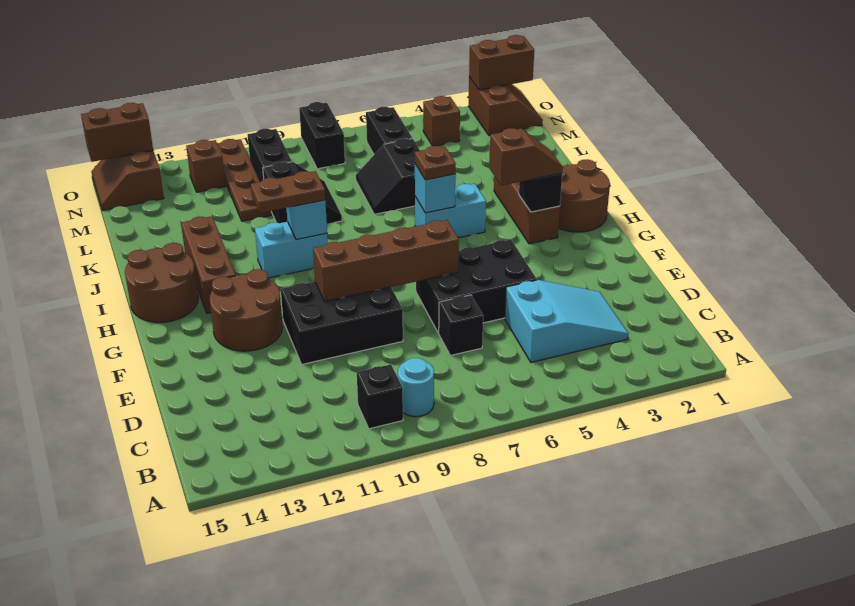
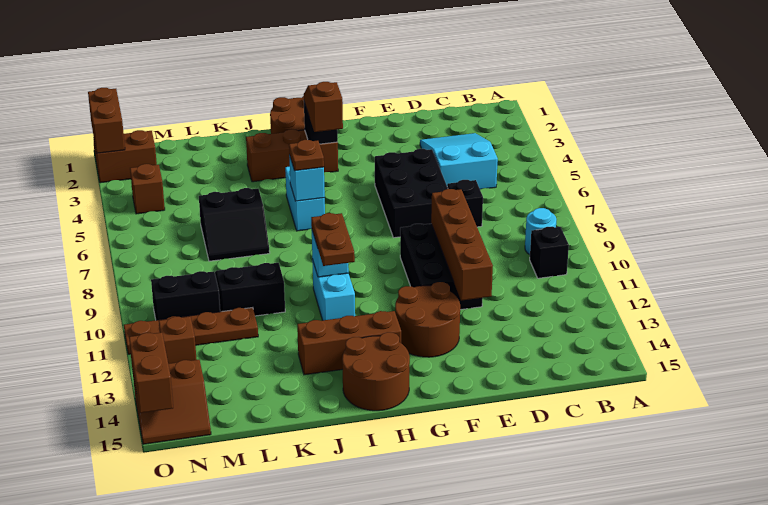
brown brick F7:F10 level 2 -> brown brick E9:E12 level 2
black brick M6:N6 level 1 -> none
black brick N8:O8 level 1 -> none

